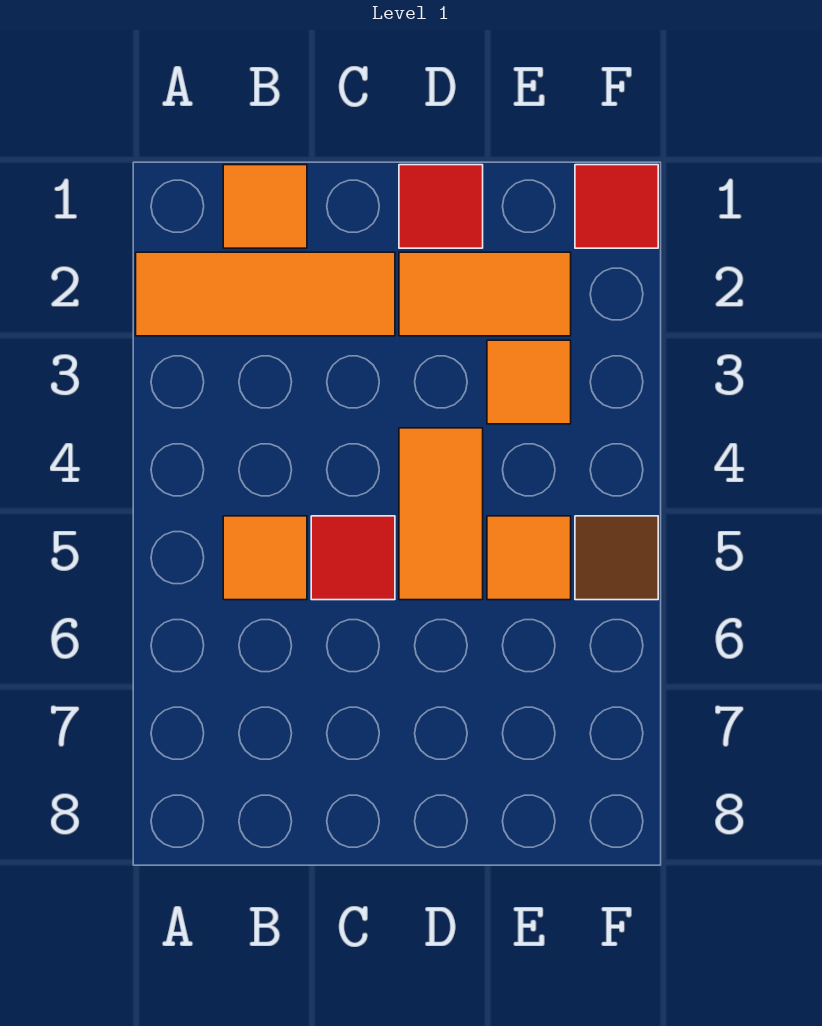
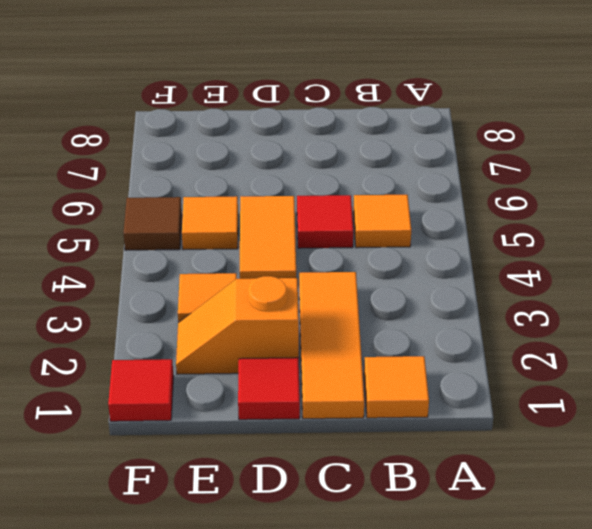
orange tile A2:C2 level 1 -> orange tile C1:C3 level 1
orange tile D2:E2 level 1 -> orange slope D2:E2 level 1 top D

